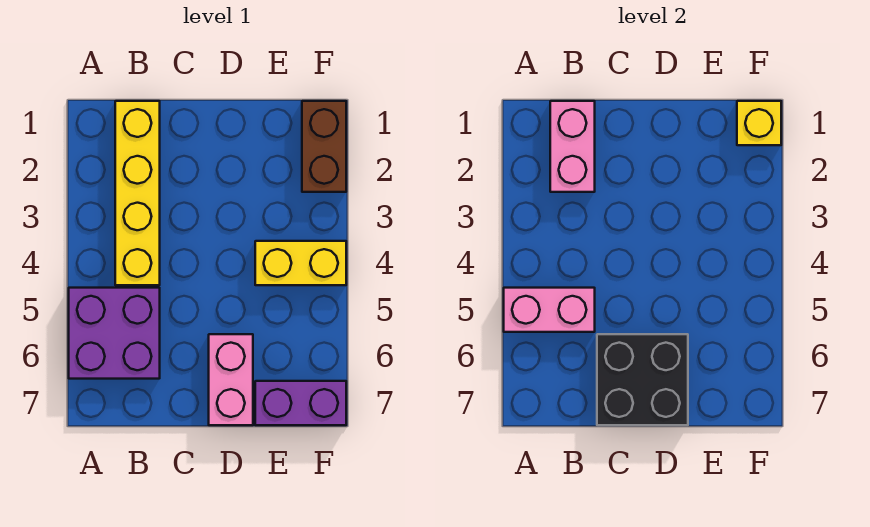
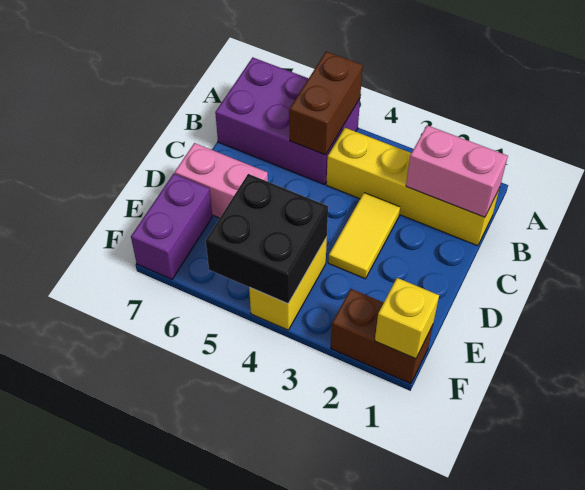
purple brick A5:B6 level 1 -> purple brick A5:B7 level 1
pink brick A5:B5 level 2 -> brown brick A5:B5 level 2
none -> yellow tile C3:D3 level 1
black brick C6:D7 level 2 -> black brick E4:F5 level 2

